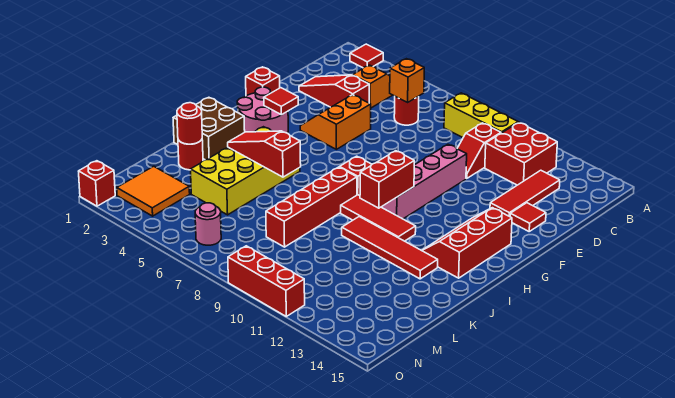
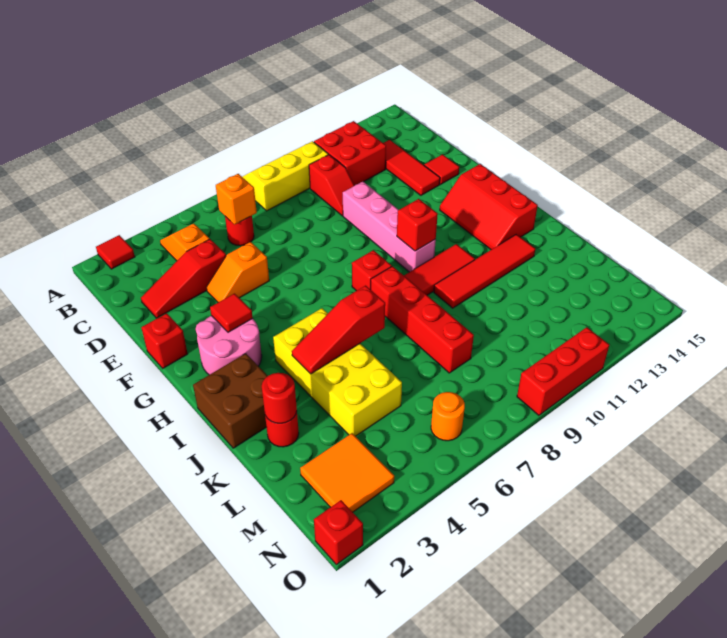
orange slope E4:F5 level 1 top 5 -> orange slope E4:E5 level 1 top 5
red brick H10:I10 level 2 -> red brick H10 level 2
pink round brick N6 level 1 -> orange round brick N6 level 1

